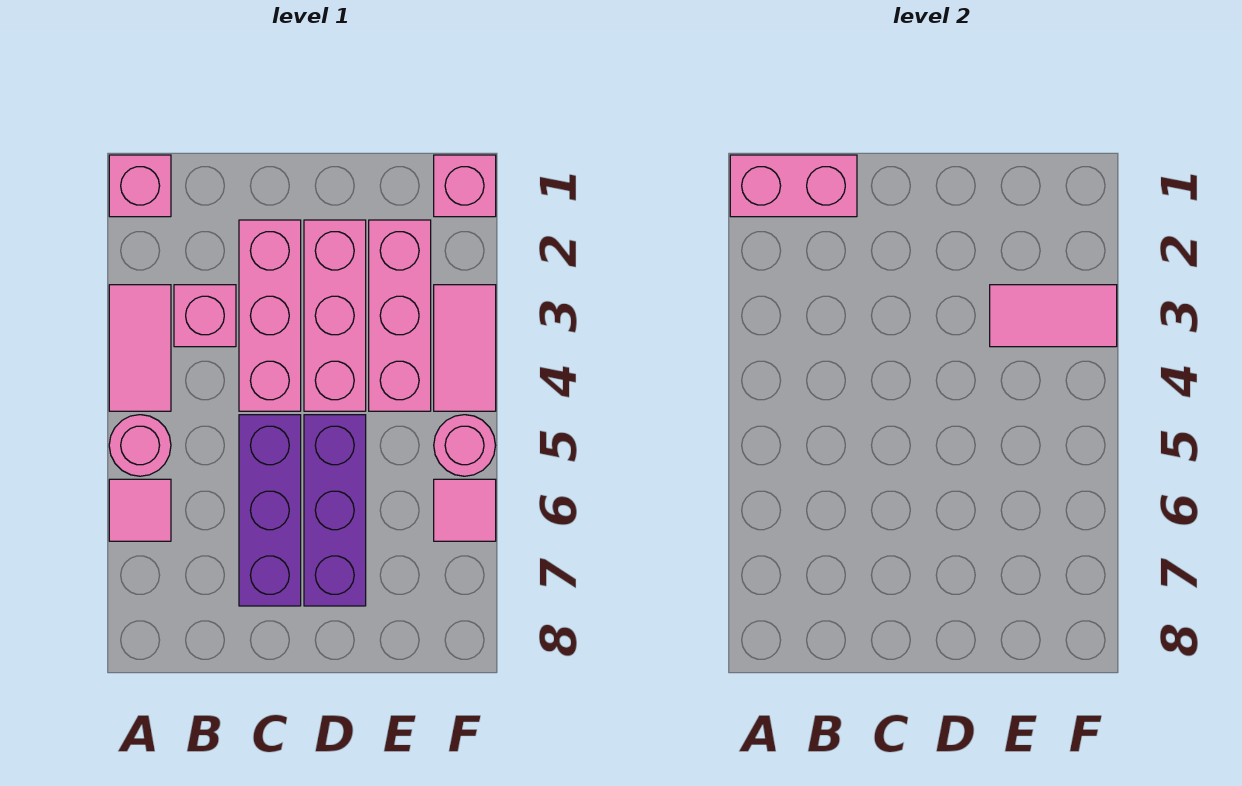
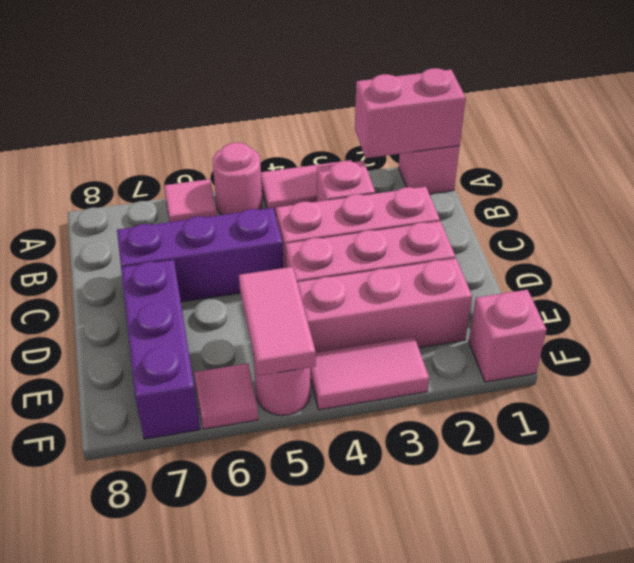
pink brick A1:B1 level 2 -> pink brick A1:A2 level 2
purple brick D5:D7 level 1 -> purple brick D7:F7 level 1
pink tile E3:F3 level 2 -> pink tile E5:F5 level 2

